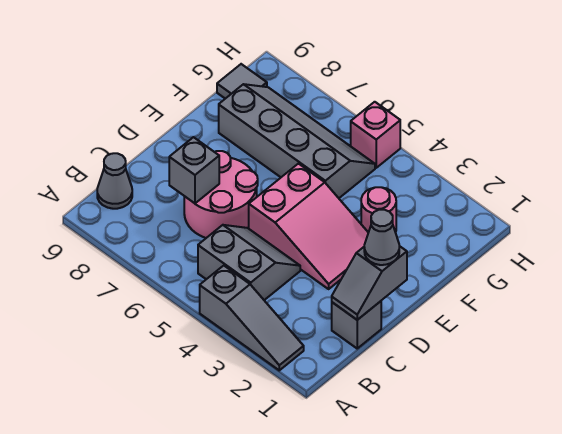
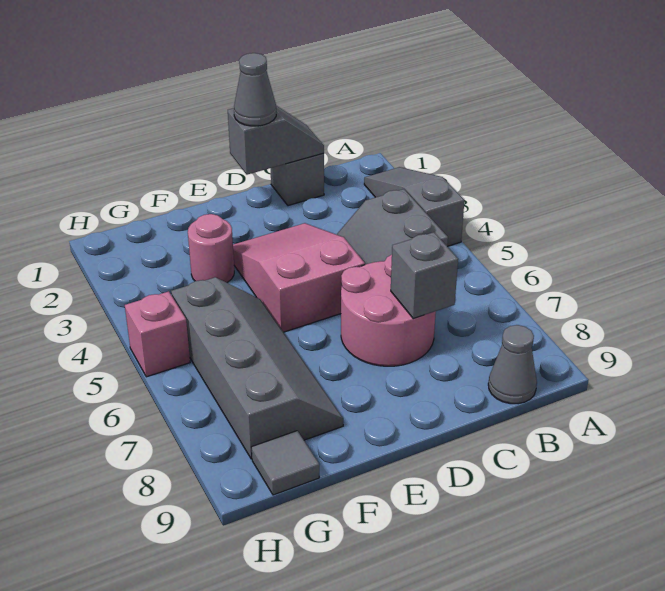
grey slope F5:G8 level 1 top F -> grey slope F5:G8 level 1 top G

